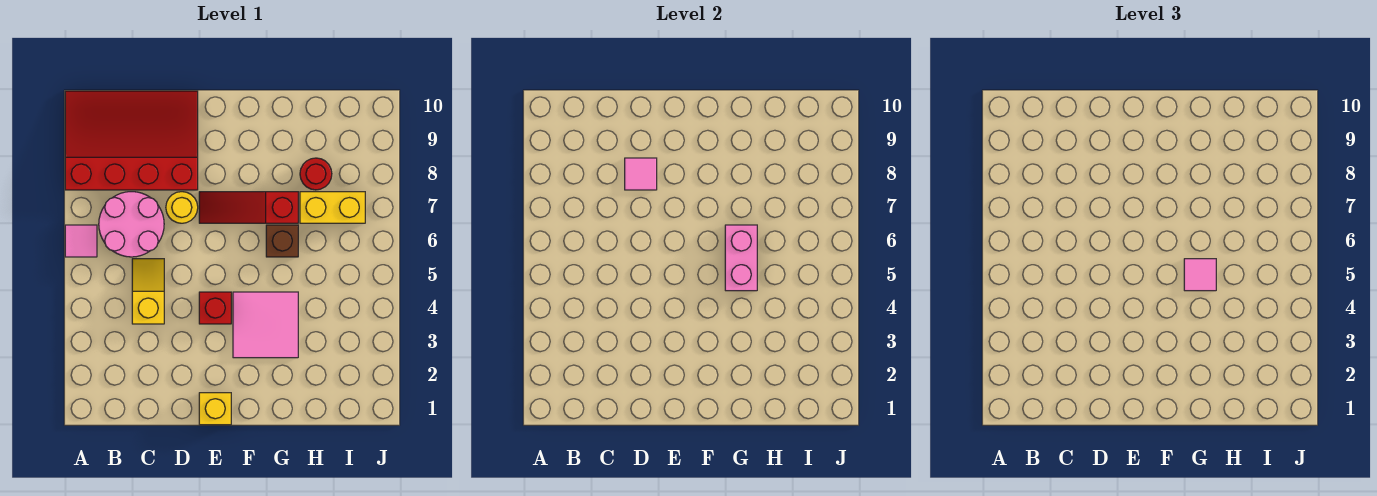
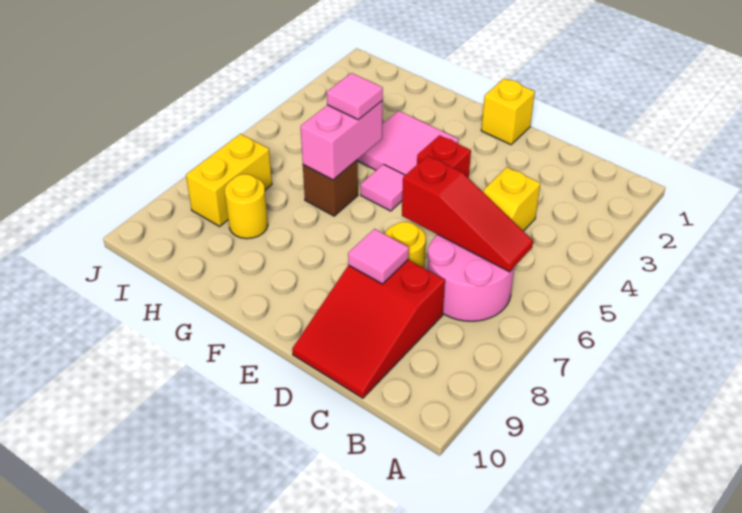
pink tile A6 level 1 -> pink tile F5 level 1
red slope A8:D10 level 1 top 8 -> red slope C8:D10 level 1 top 8
red slope E7:G7 level 1 top G -> red slope B6:D6 level 2 top D
yellow brick H7:I7 level 1 -> yellow brick I7:I8 level 1
red round brick H8 level 1 -> yellow round brick H8 level 1

